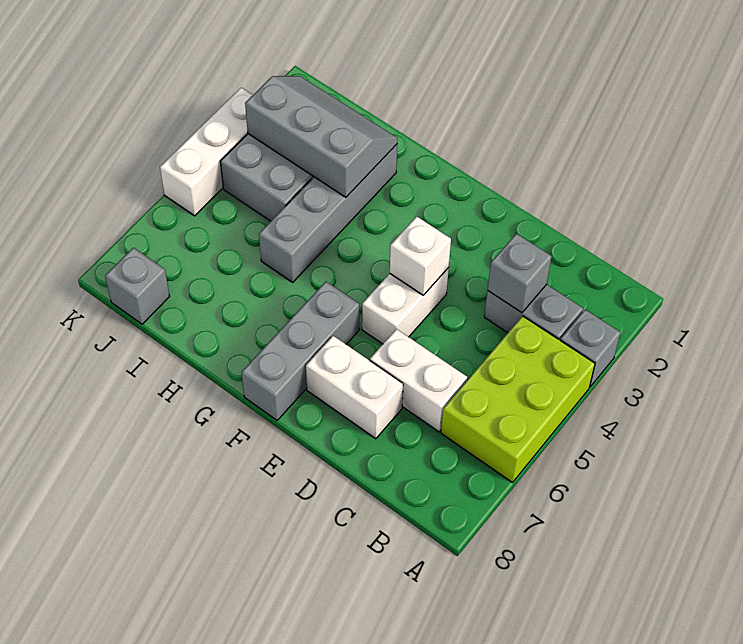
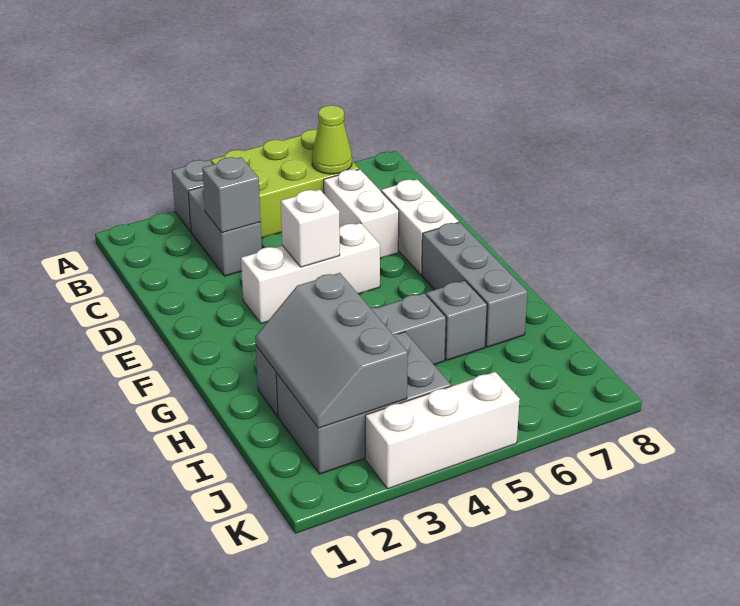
none -> lime cone B6 level 2
white brick E4:E5 level 1 -> white brick E3:E5 level 1
grey brick F6:F8 level 1 -> grey brick F7:H7 level 1
grey brick J8 level 1 -> grey brick H6 level 1

